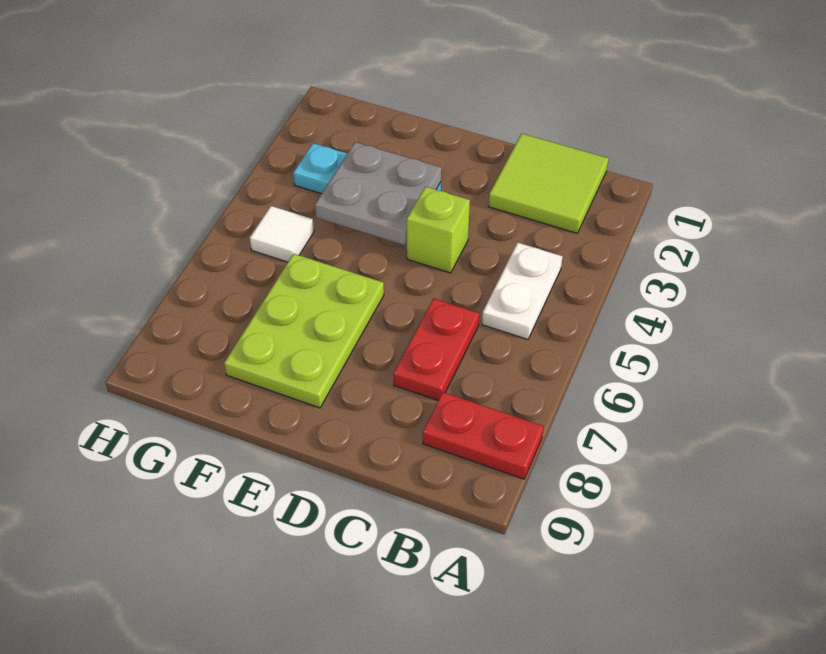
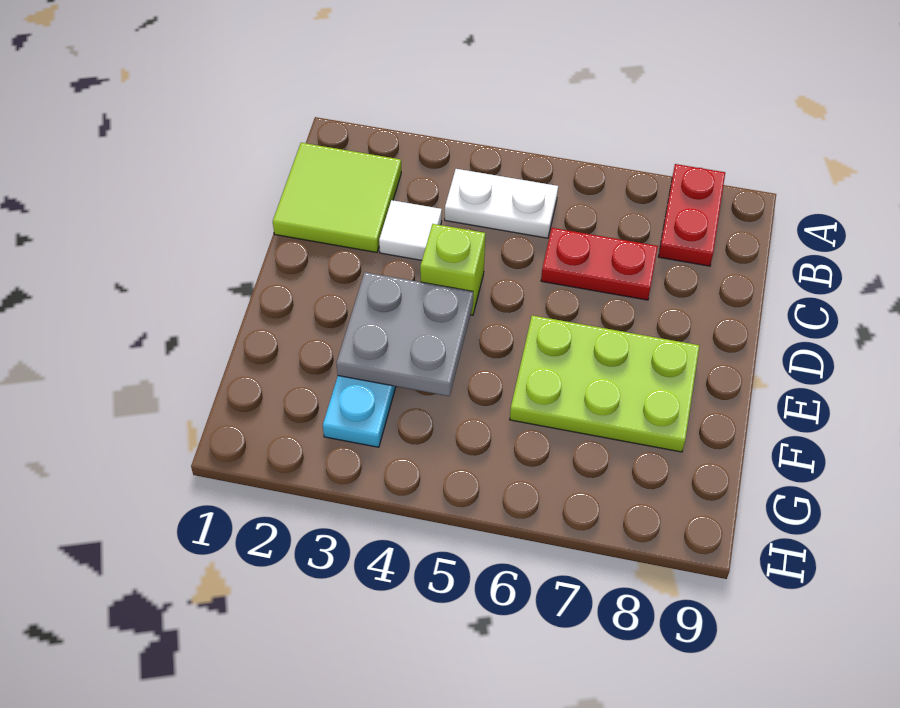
white tile G5 level 1 -> white tile C3 level 1

